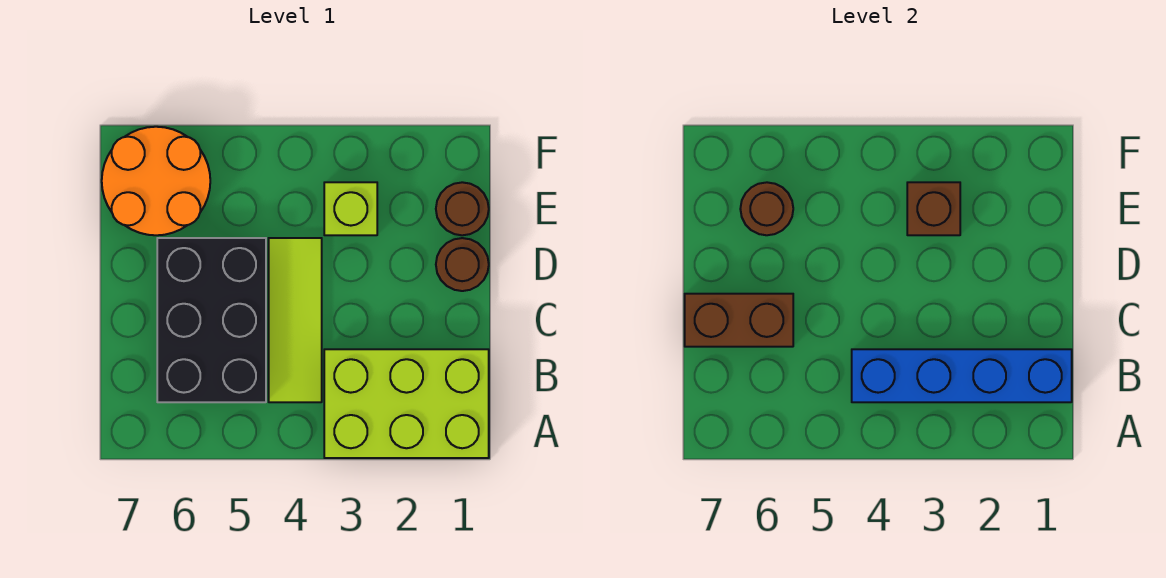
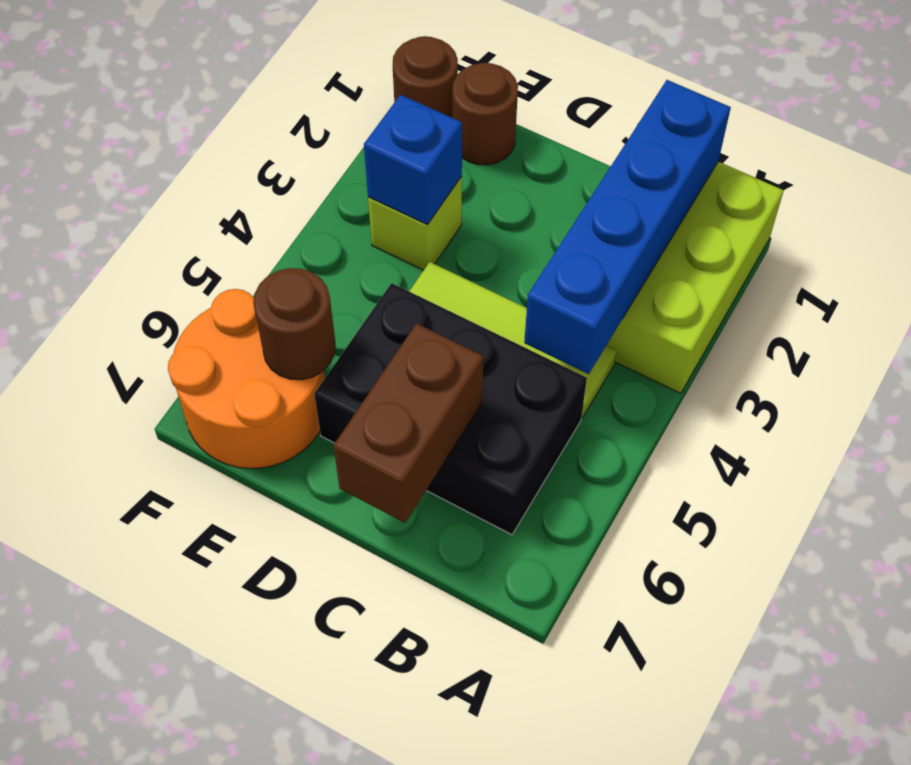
brown round brick D1 level 1 -> brown round brick F1 level 1
brown brick E3 level 2 -> blue brick E3 level 2

